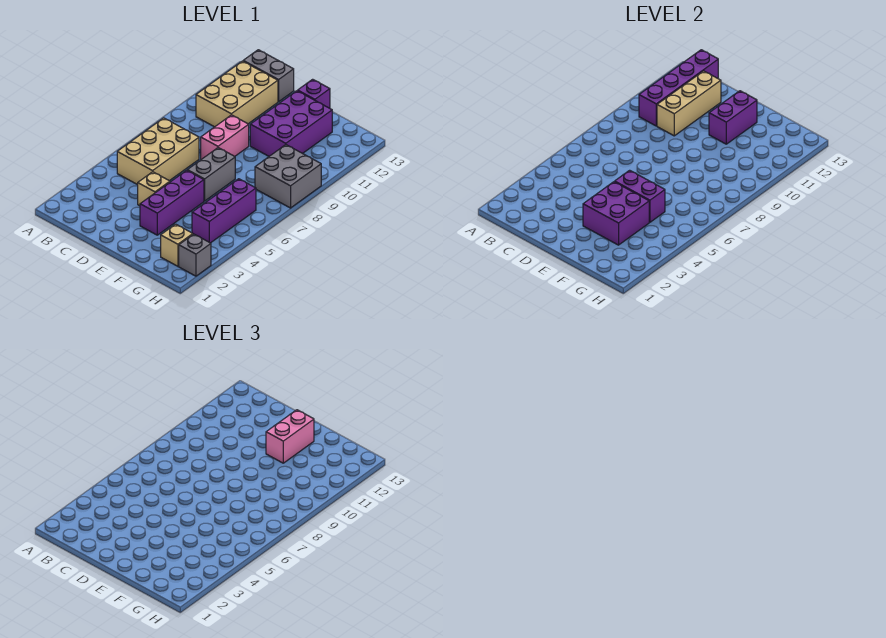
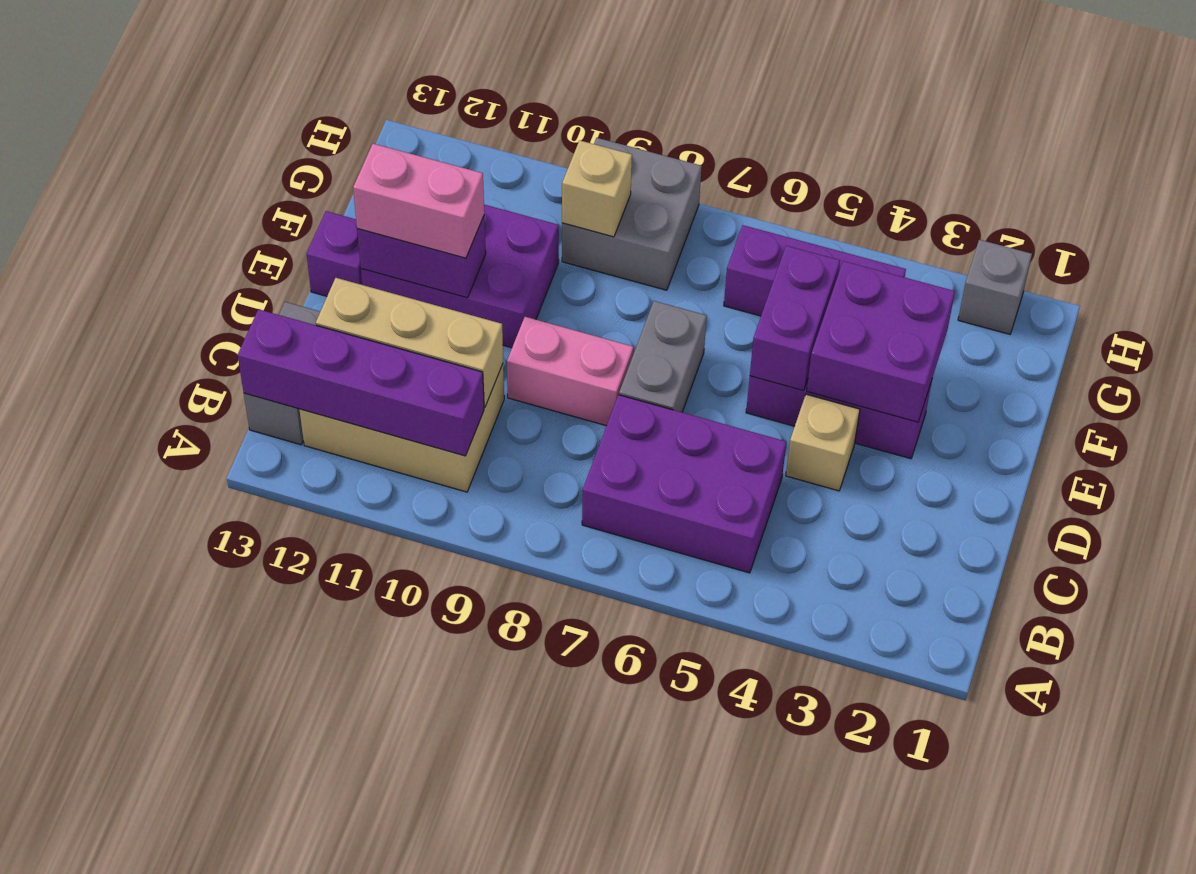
tan brick B5:C7 level 1 -> purple brick B5:C7 level 1
grey brick E6:E7 level 1 -> grey brick D7:E7 level 1
tan brick G2 level 1 -> tan brick G9 level 2

